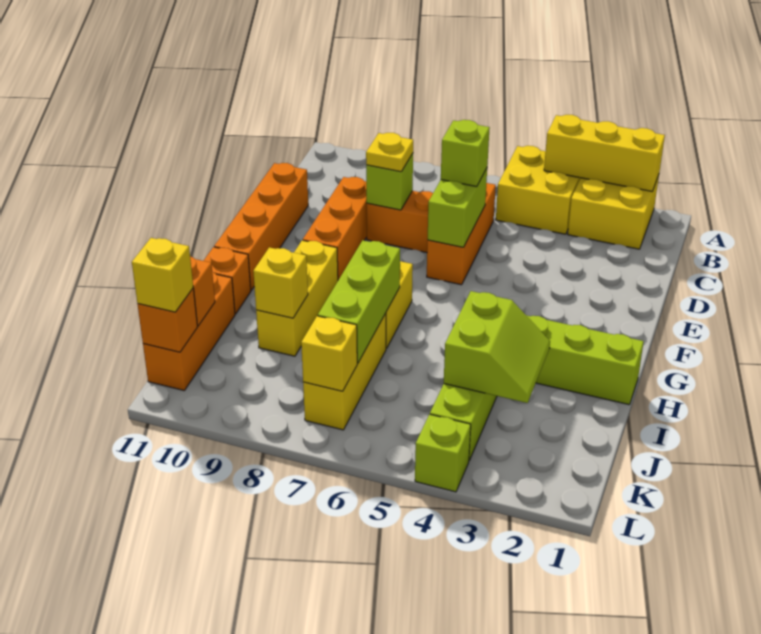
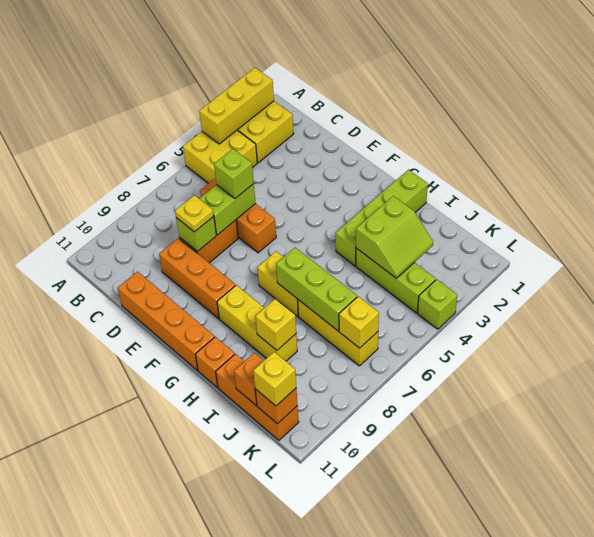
lime brick D6:E6 level 2 -> lime brick D6:D7 level 2
lime slope I3:J4 level 2 top 4 -> lime slope I3:J4 level 2 top I

